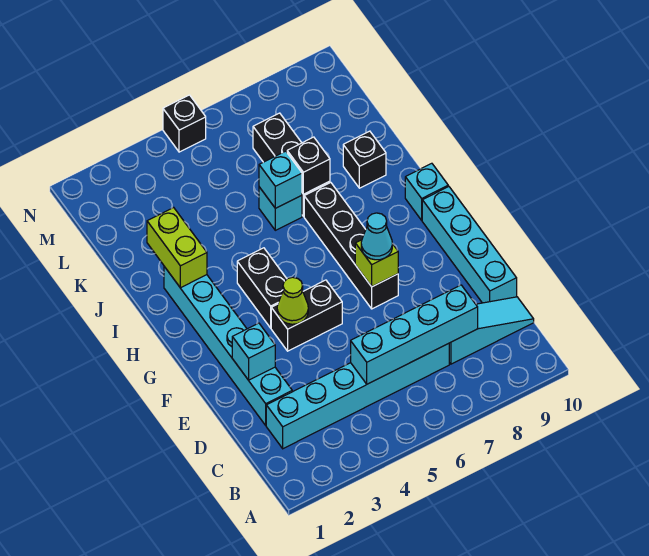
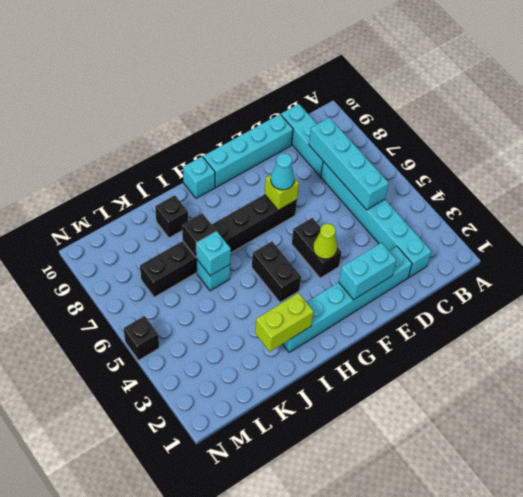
cyan slope C8:C10 level 1 top 8 -> cyan brick C8:C10 level 1
cyan brick E2 level 2 -> cyan brick E2:F2 level 2
black brick G4:H4 level 1 -> black brick H4:H5 level 1

